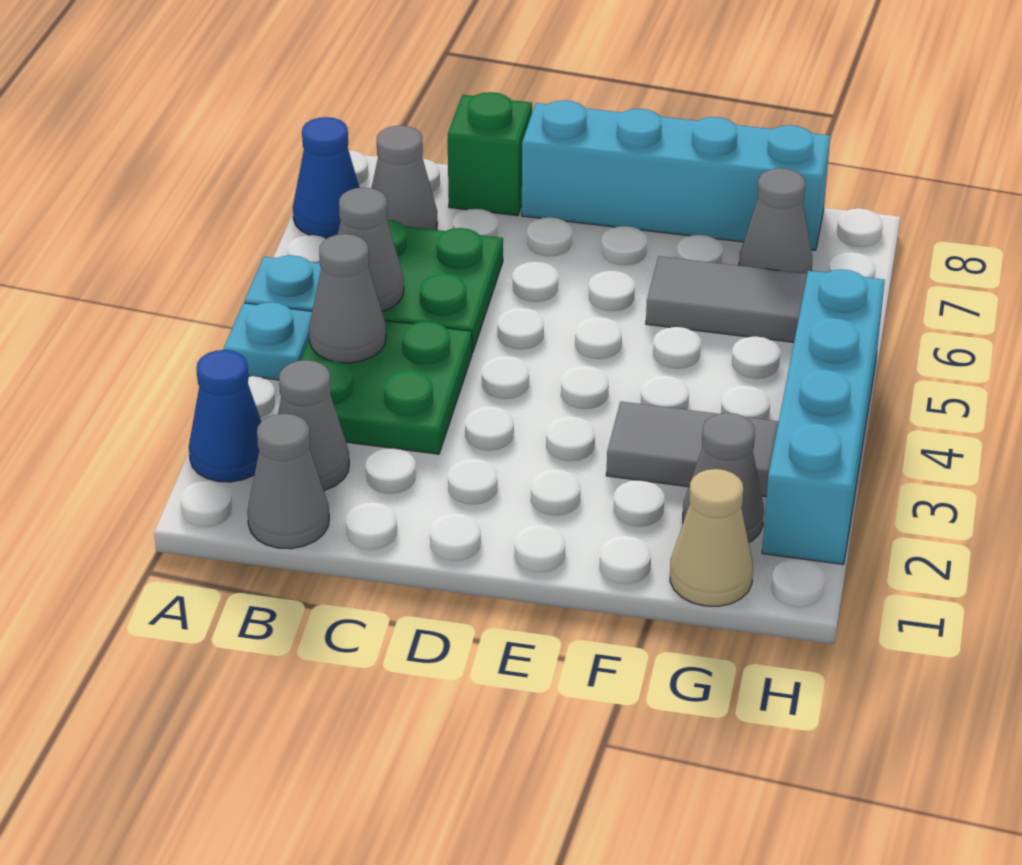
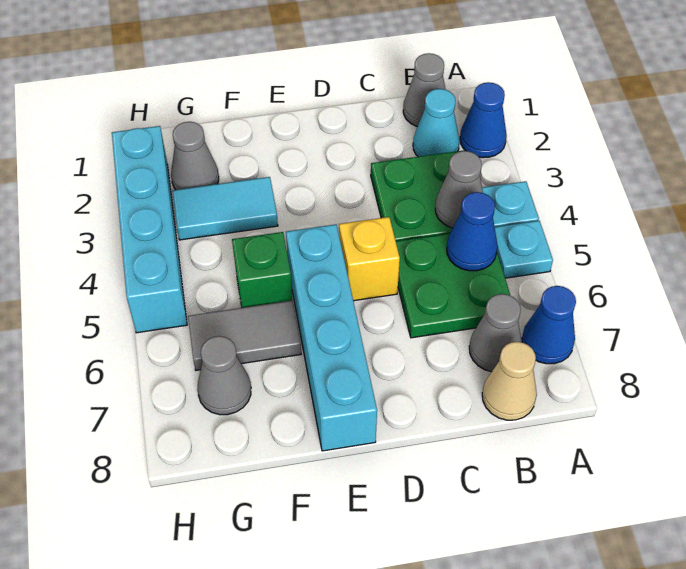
grey cone B2 level 1 -> cyan cone B2 level 1
grey cone B5 level 2 -> blue cone B5 level 2
green brick C8 level 1 -> green brick F5 level 1
none -> yellow brick D5 level 1
cyan brick D8:G8 level 1 -> cyan brick E5:E8 level 1
grey tile F3:G3 level 1 -> cyan tile F3:G3 level 1
tan cone G1 level 1 -> tan cone B8 level 1

